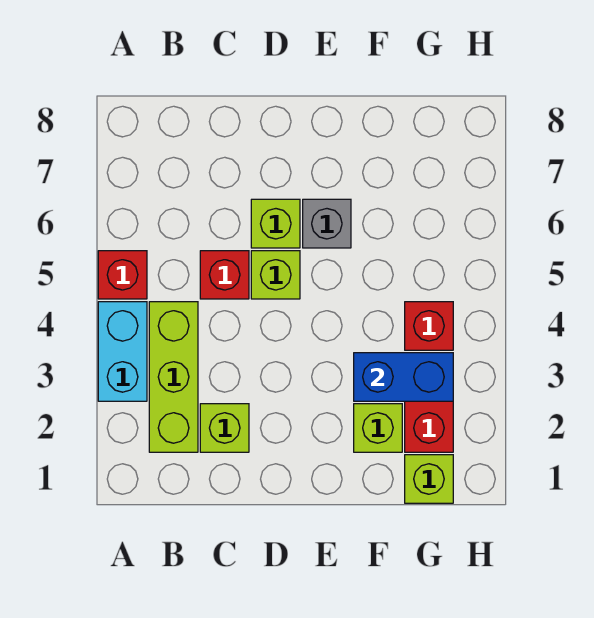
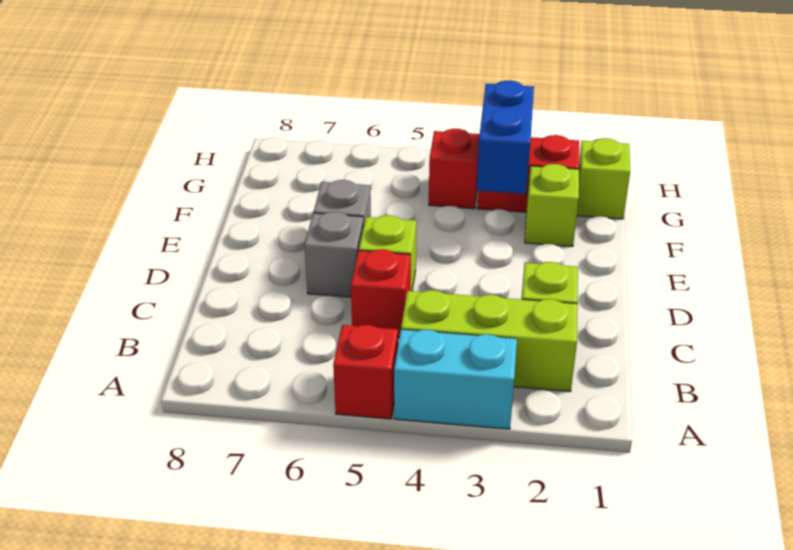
lime brick D6 level 1 -> grey brick D6 level 1

